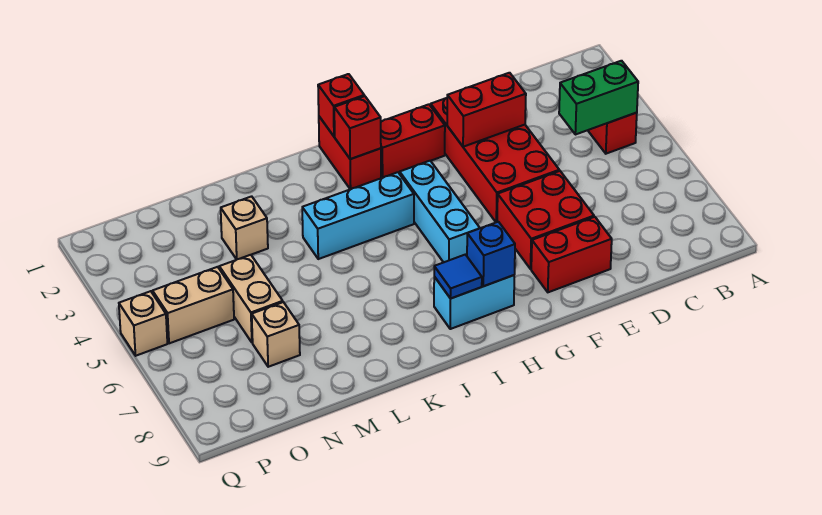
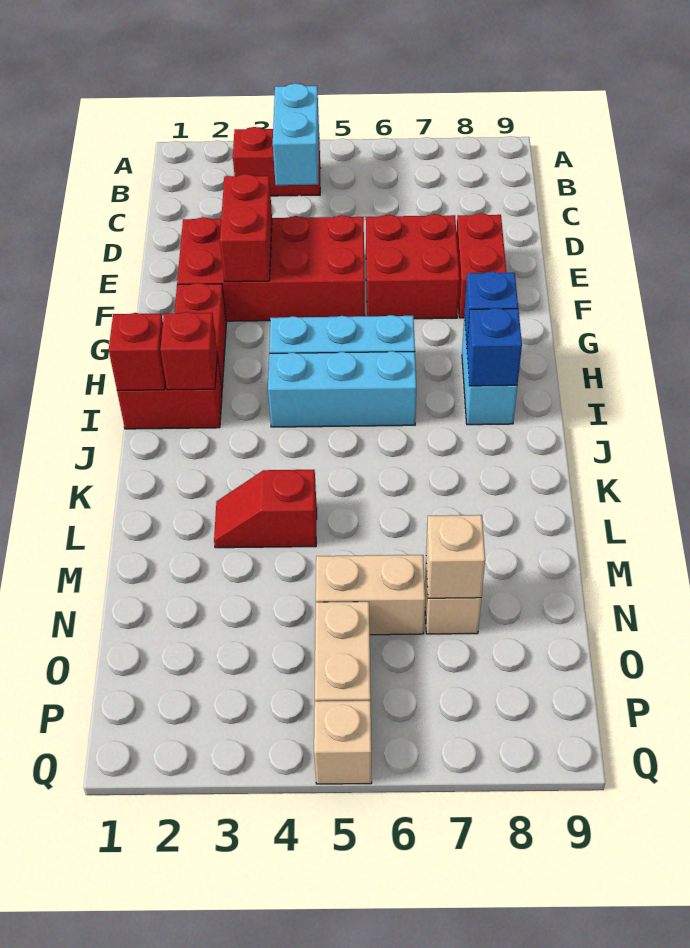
green brick B4:C4 level 2 -> cyan brick B4:C4 level 2
cyan brick I4:K4 level 1 -> cyan brick I4:I6 level 1
blue tile I8 level 2 -> blue brick I8 level 2
none -> red slope L3:L4 level 1 top 4
tan brick M3 level 1 -> tan brick N7 level 2

